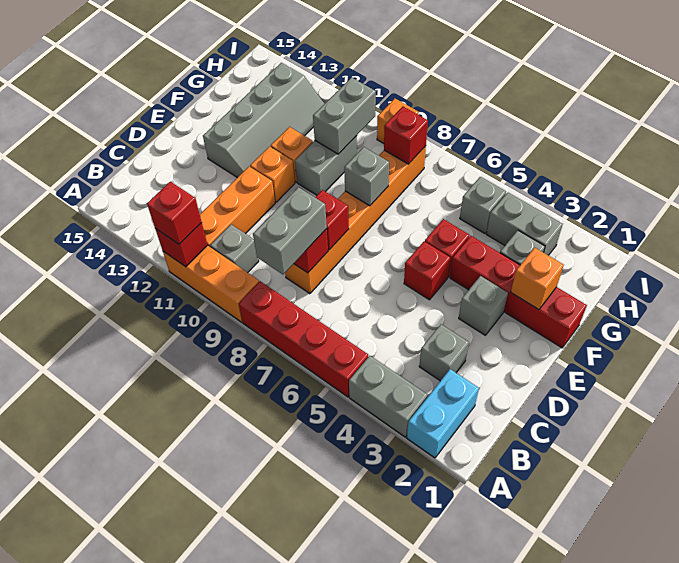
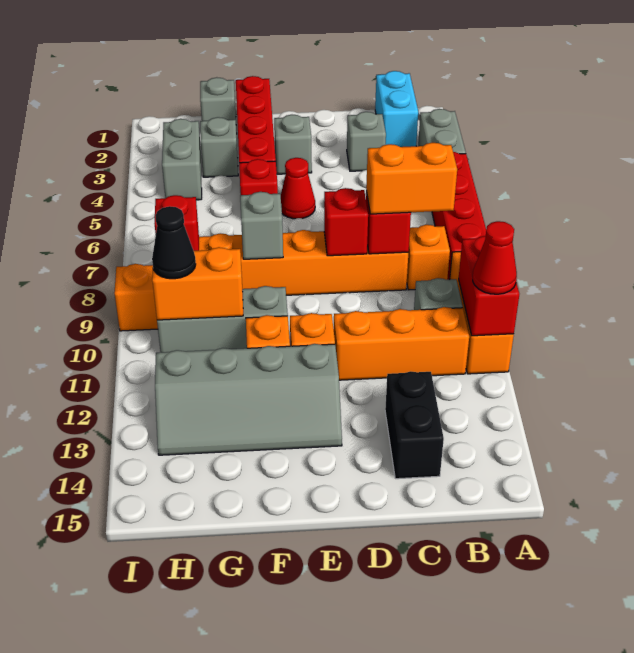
cyan brick A2:B2 level 1 -> cyan brick B1:B2 level 1
red brick A11 level 2 -> red brick A10:A11 level 2
red brick A11 level 3 -> red cone A11 level 3
grey brick B8:C8 level 3 -> orange brick B8:C8 level 3
none -> black brick C13:C14 level 1
red brick E5 level 1 -> red cone E5 level 1
grey slope E12:H13 level 1 top 13 -> grey slope E12:H13 level 1 top 12
orange brick F2 level 2 -> orange brick B8 level 1
grey brick F10:G10 level 1 -> grey brick F10:H10 level 1
grey brick G10:H10 level 2 -> orange brick G10:H10 level 2
grey brick H5 level 1 -> grey brick G1 level 1
none -> black cone H10 level 3

